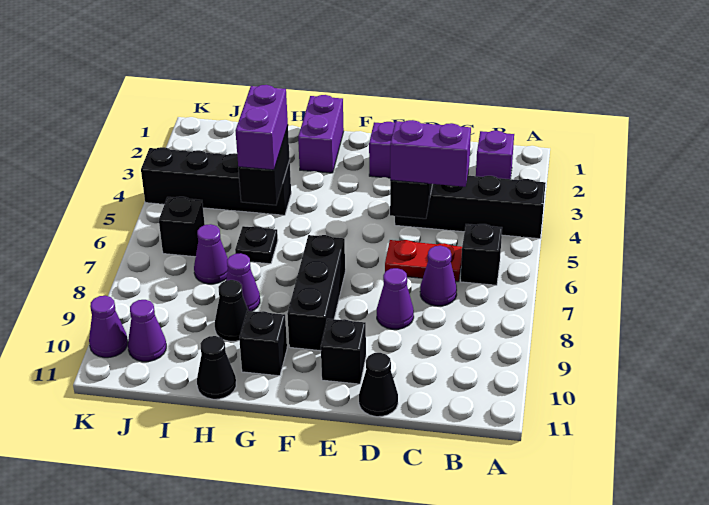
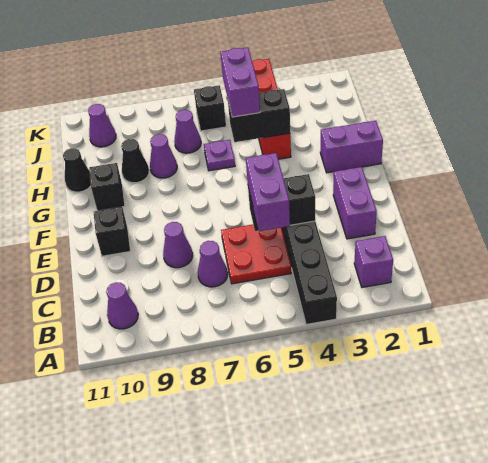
black brick B6 level 1 -> none
red plate C6:D6 level 1 -> red plate C5:D6 level 1
black cone D11 level 1 -> none
black brick F7:F9 level 1 -> none
black brick H4:K4 level 1 -> red brick H4:K4 level 1
purple brick H4:H5 level 3 -> purple brick H5:I5 level 3
black plate H6 level 1 -> purple plate H6 level 1
purple cone K10 level 1 -> purple cone B10 level 1

